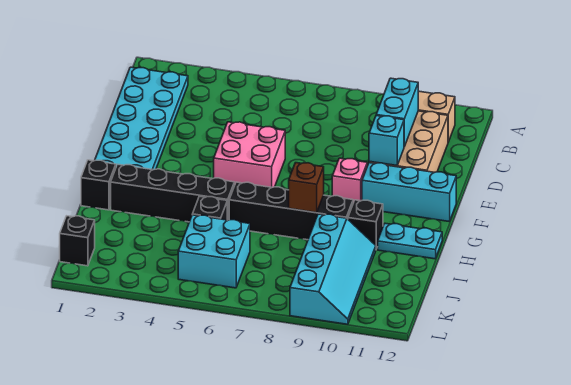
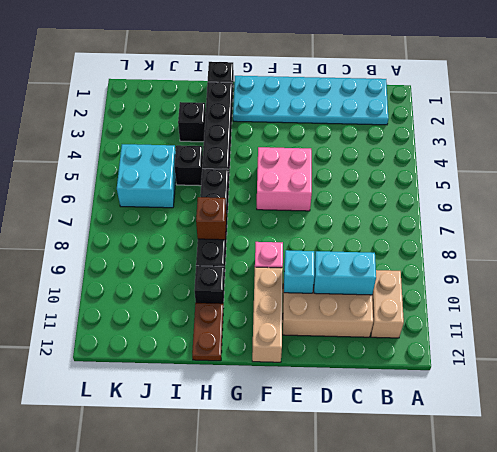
cyan brick F10:F12 level 1 -> tan brick F10:F12 level 1
cyan plate H11:H12 level 1 -> brown plate H11:H12 level 1
cyan slope I9:L10 level 1 top 9 -> none
black brick K1 level 1 -> black brick I3 level 1

